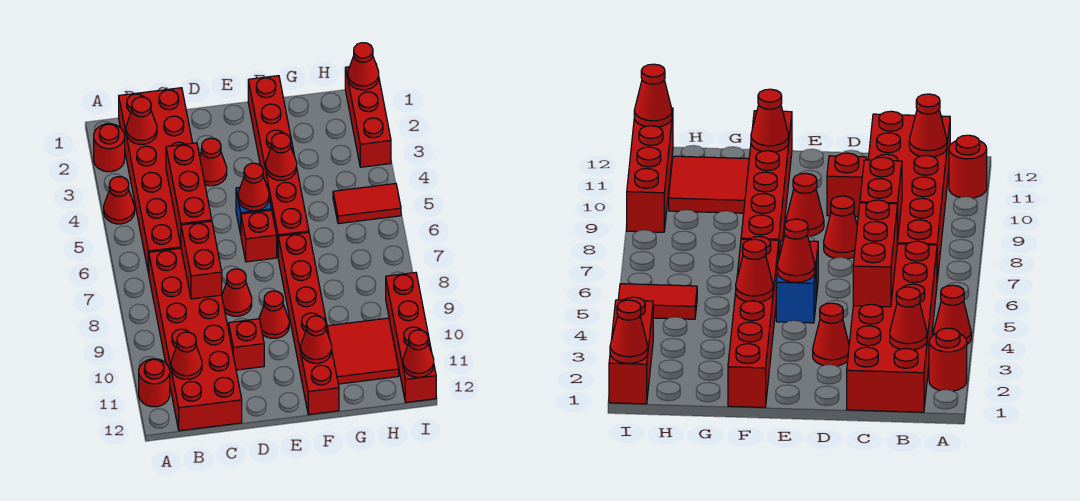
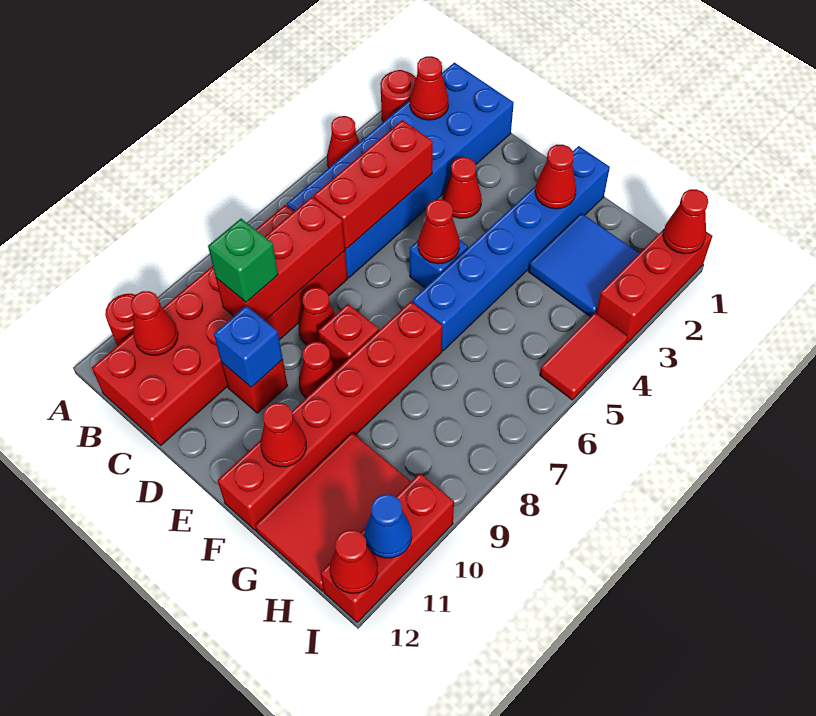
red brick B1:C6 level 1 -> blue brick B1:C6 level 1
red brick C7:C8 level 2 -> red brick C7:C9 level 2
none -> green brick C9 level 3
none -> blue brick D10 level 2
red brick E6 level 1 -> red brick E8 level 1
red brick F1:F6 level 1 -> blue brick F1:F6 level 1
red cone F4 level 2 -> red cone F2 level 2
none -> blue tile G2:H3 level 1
red tile G10:H11 level 1 -> red tile G10:H12 level 1
red tile H5:I5 level 1 -> red tile I4:I5 level 1
red brick I9:I12 level 1 -> red brick I10:I12 level 1
none -> blue cone I11 level 2

